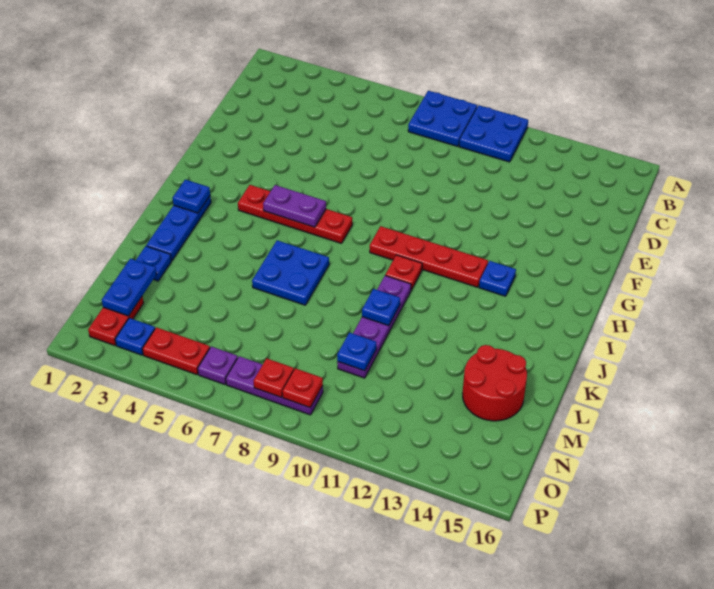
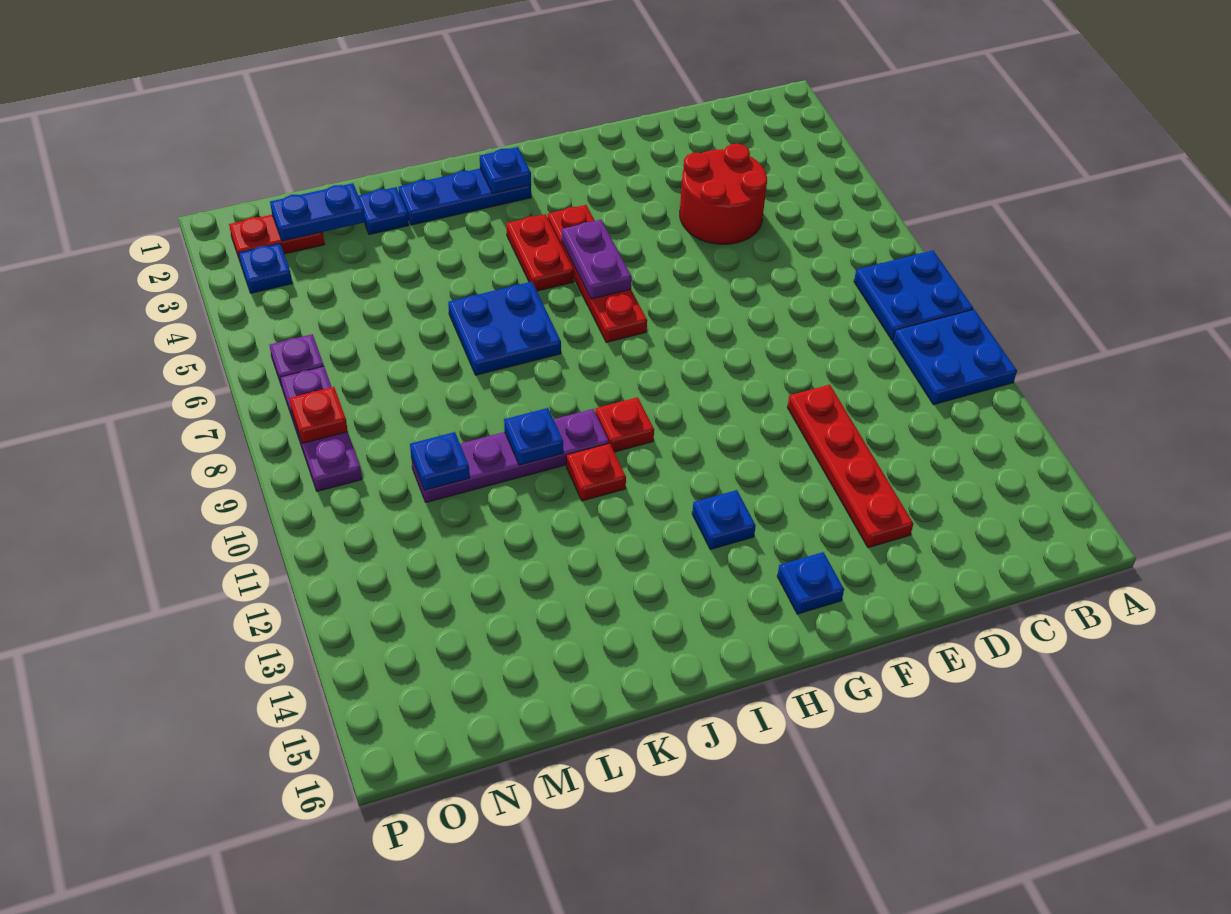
none -> blue plate G15 level 1
red plate H9:H12 level 1 -> red plate E11:E14 level 1
red round brick L14:M15 level 1 -> red round brick D4:E5 level 1
red plate O4:O5 level 1 -> red plate I4:I5 level 1
red plate O9 level 2 -> red plate J11 level 1

